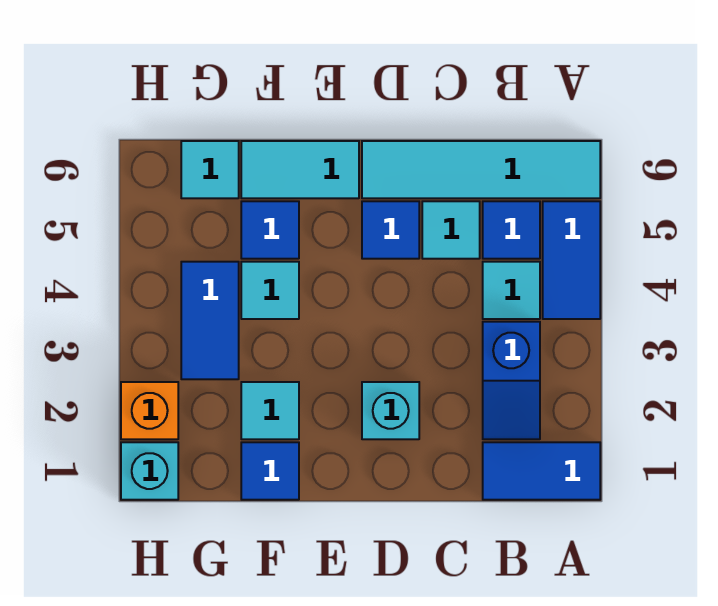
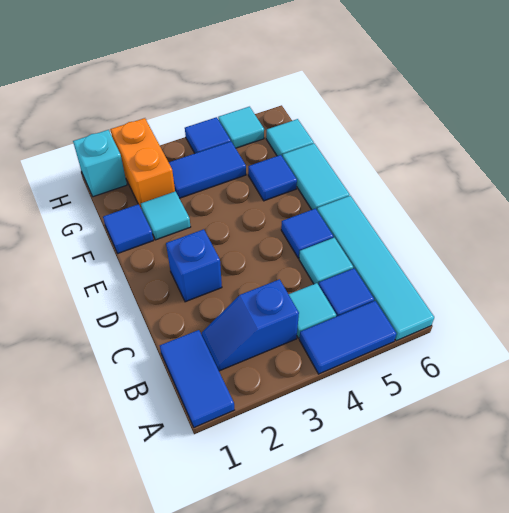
cyan brick D2 level 1 -> blue brick D2 level 1
cyan tile F4 level 1 -> cyan tile H5 level 1
orange brick H2 level 1 -> orange brick G2:H2 level 1
none -> blue tile H4 level 1

